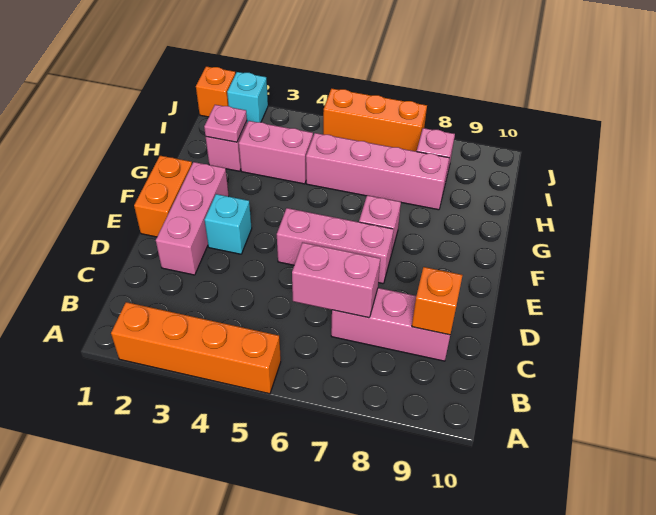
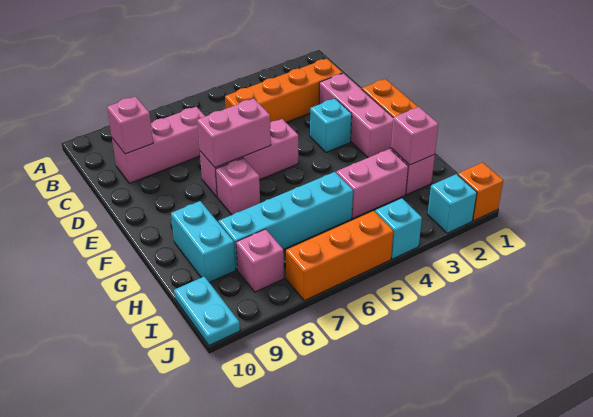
orange brick A2:A5 level 1 -> orange brick C2:C5 level 1
pink brick C6:C7 level 2 -> pink brick E6:E7 level 2
orange brick C9 level 2 -> pink brick C9 level 2
none -> cyan brick G9:H9 level 1
pink plate H2 level 2 -> pink brick H2 level 2
pink brick H5:H8 level 1 -> cyan brick H5:H8 level 1
none -> cyan plate I10:J10 level 1
none -> cyan brick J4 level 1

